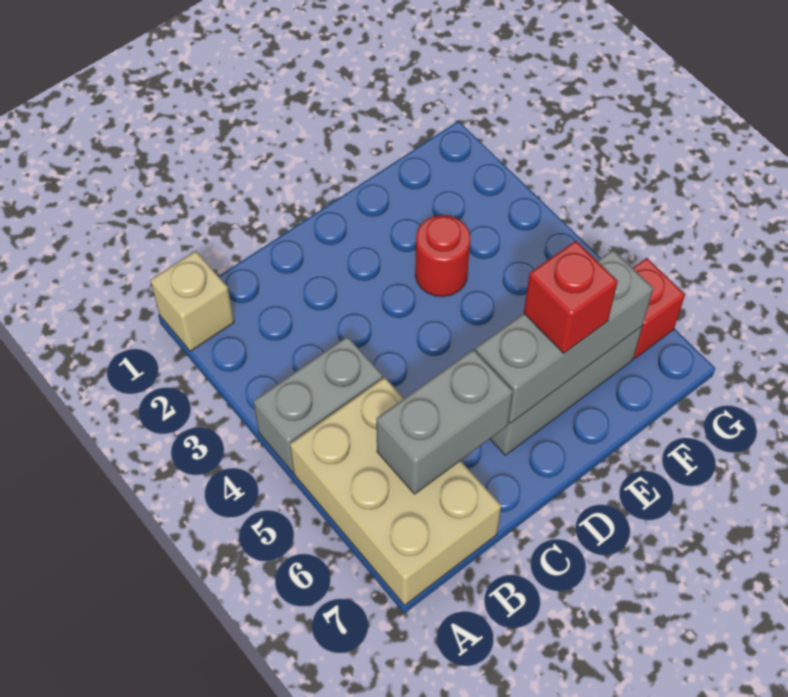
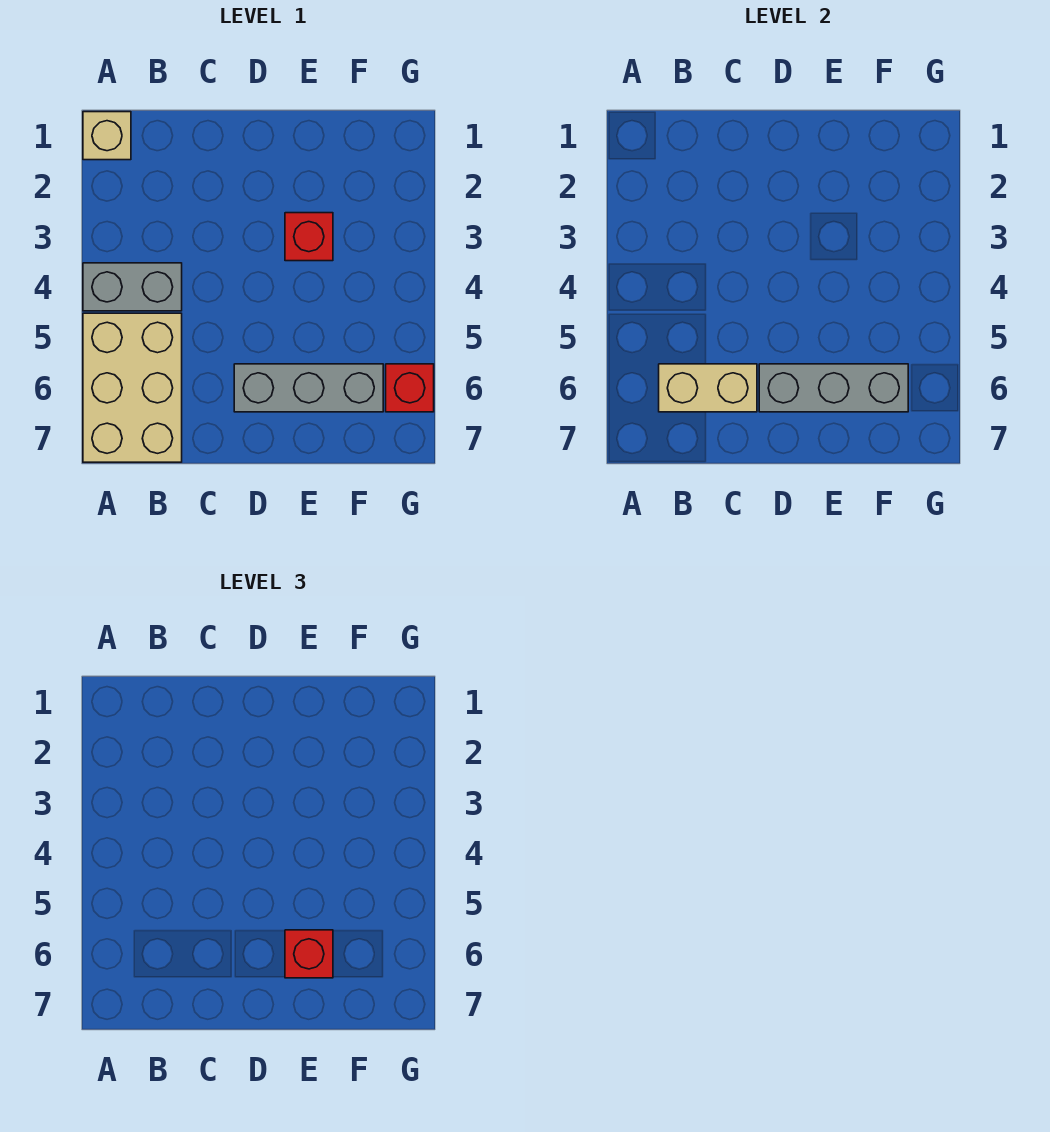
grey brick B6:C6 level 2 -> tan brick B6:C6 level 2
red round brick E3 level 1 -> red brick E3 level 1

